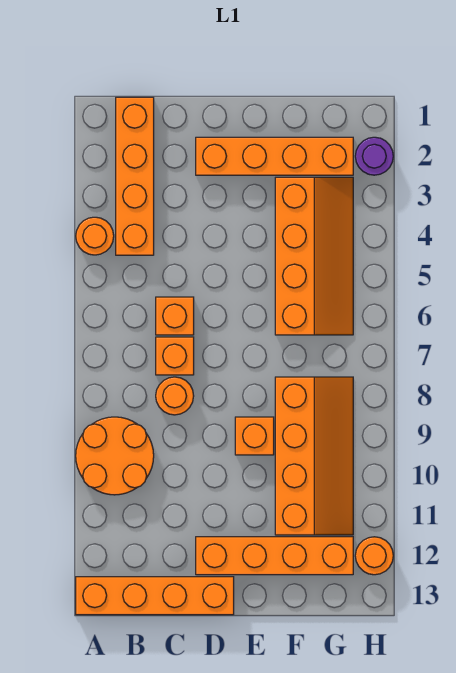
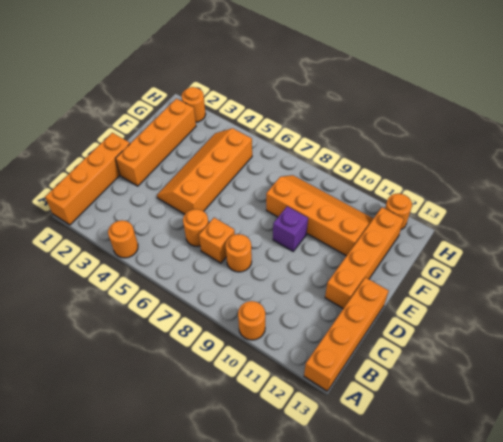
orange round brick A9:B10 level 1 -> orange round brick A10 level 1
orange brick B1:B4 level 1 -> orange brick A1:D1 level 1
orange brick C6 level 1 -> orange round brick C6 level 1
orange brick E9 level 1 -> purple brick E9 level 1
orange slope F3:G6 level 1 top F -> orange slope D4:G5 level 1 top 5
purple round brick H2 level 1 -> orange round brick H2 level 1

